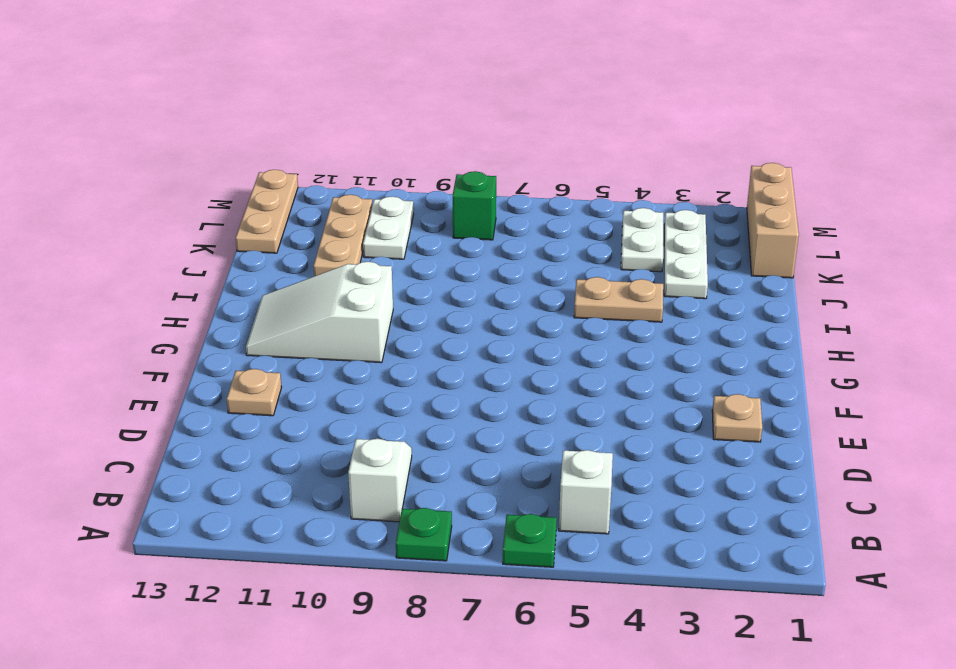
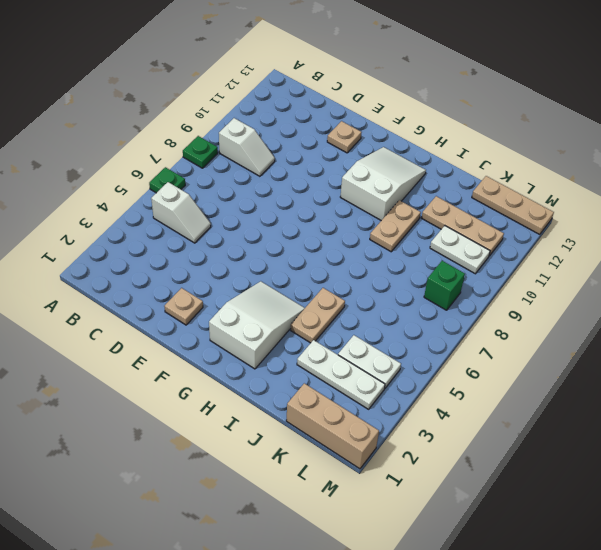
none -> white slope G2:H4 level 1 top 2
none -> tan plate I9:I10 level 1

